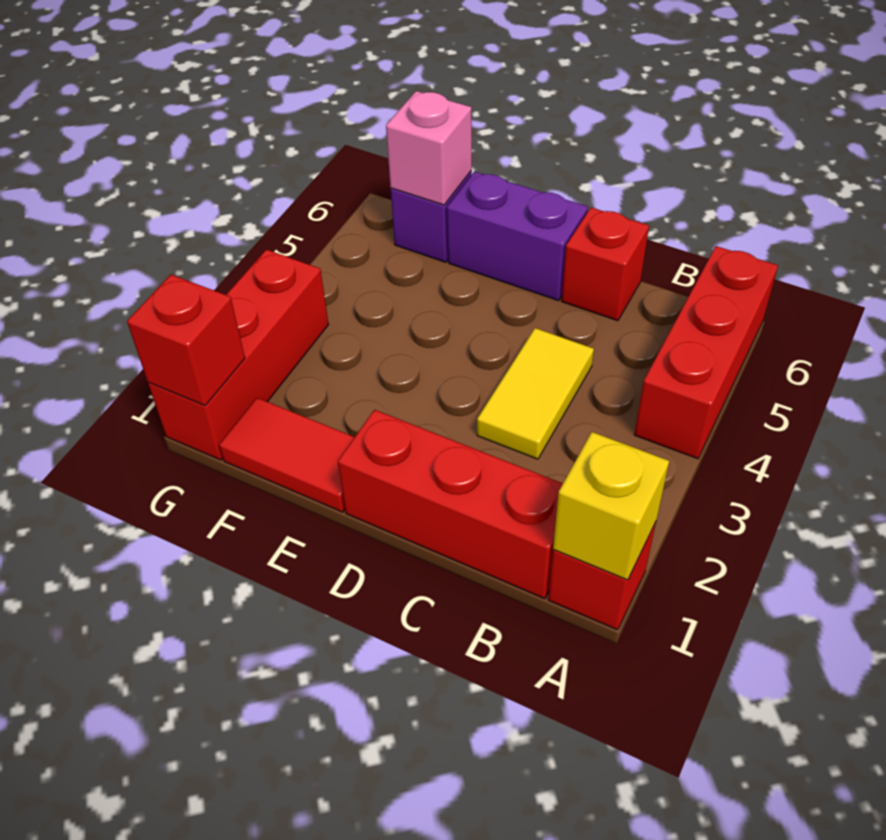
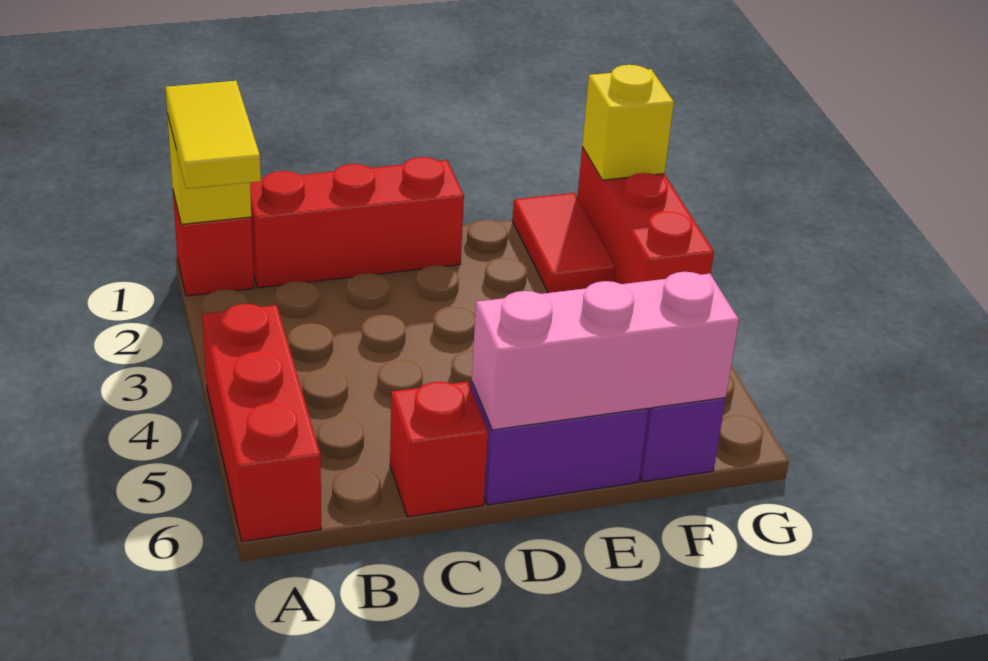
yellow tile C3:C4 level 1 -> yellow tile A1:A2 level 3
red tile E1:F1 level 1 -> red tile F1:F2 level 1
pink brick F6 level 2 -> pink brick D6:F6 level 2
red brick G1 level 2 -> yellow brick G1 level 2

